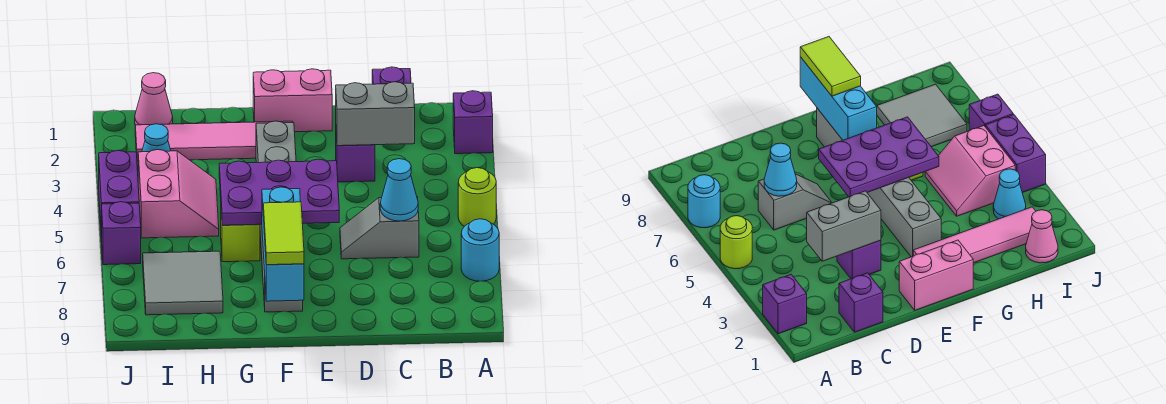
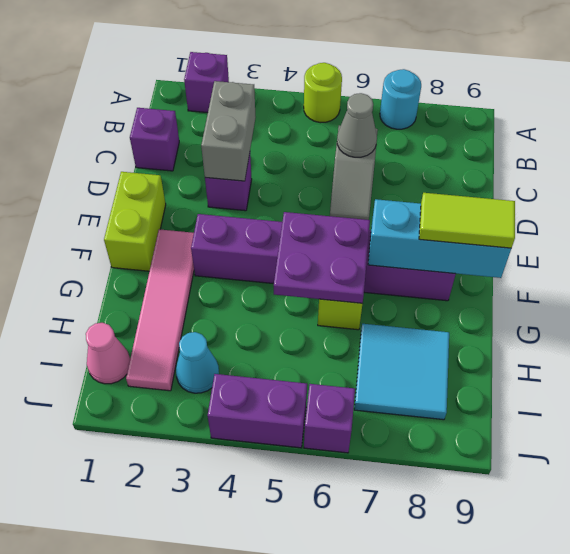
cyan cone C6 level 2 -> grey cone C6 level 2
pink brick E1:F1 level 1 -> lime brick E1:F1 level 1
purple plate E5:G6 level 2 -> purple plate F5:G6 level 2
grey brick F3:F8 level 1 -> purple brick F3:F8 level 1
pink slope H4:I5 level 1 top I -> none
grey tile H7:I8 level 1 -> cyan tile H7:I8 level 1

